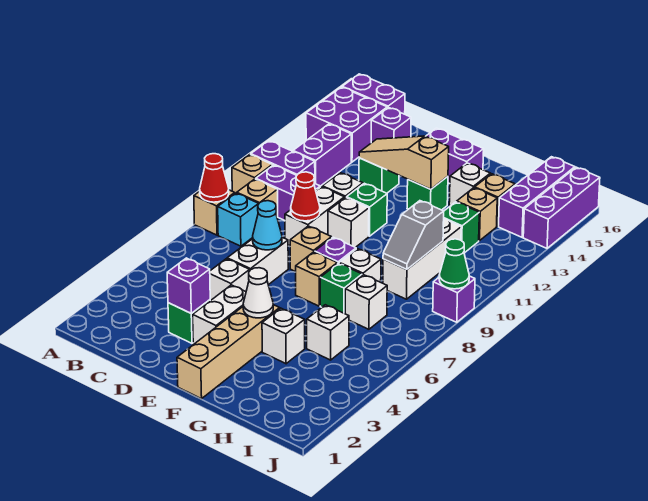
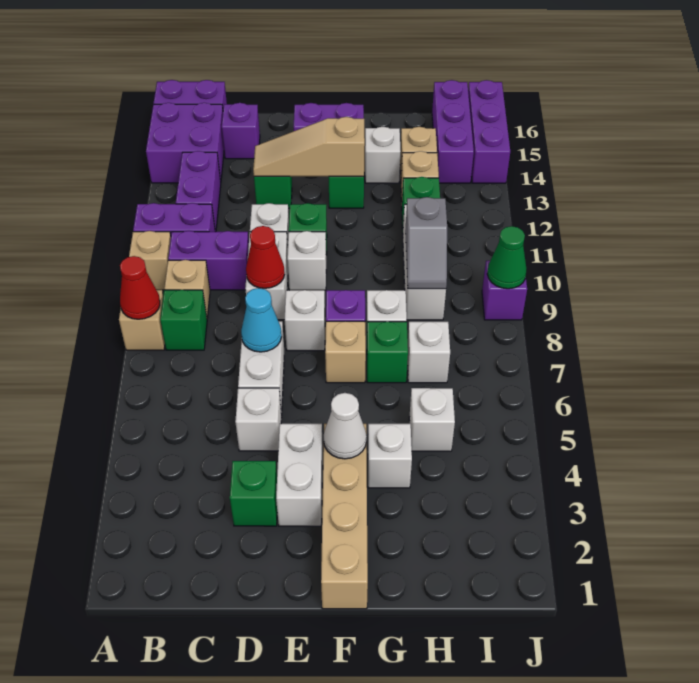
cyan brick B8 level 1 -> green brick B8 level 1
purple brick D3 level 2 -> none
tan brick E8 level 1 -> white brick E8 level 1

